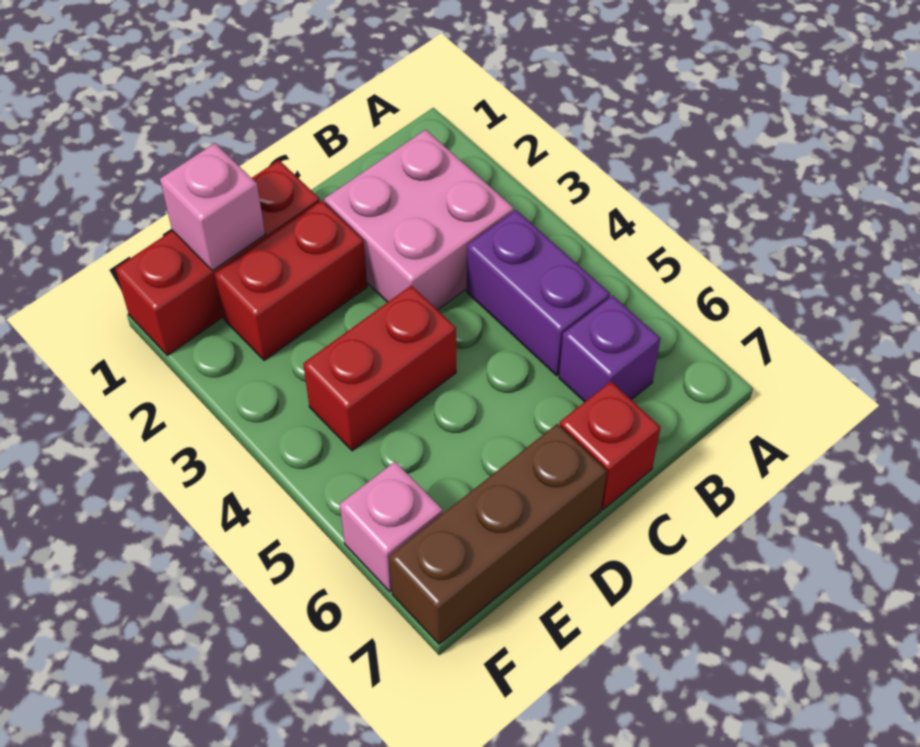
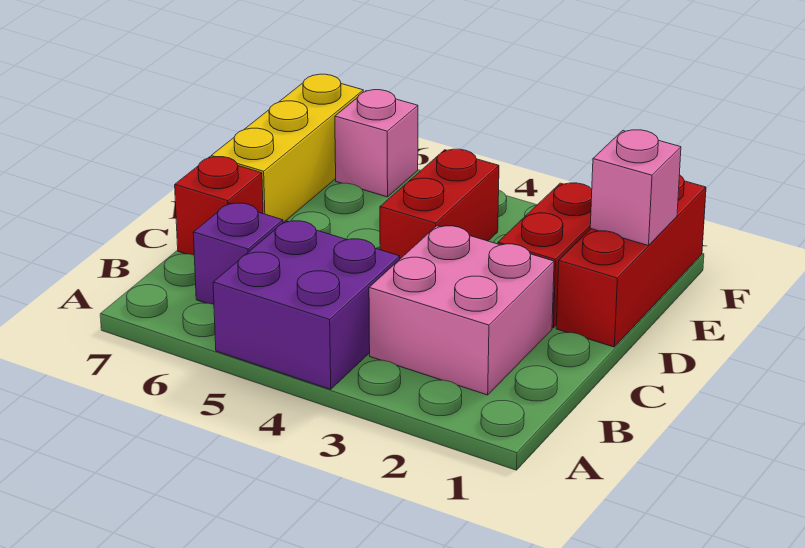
purple brick B4:B5 level 1 -> purple brick A4:B5 level 1
brown brick D7:F7 level 1 -> yellow brick D7:F7 level 1

